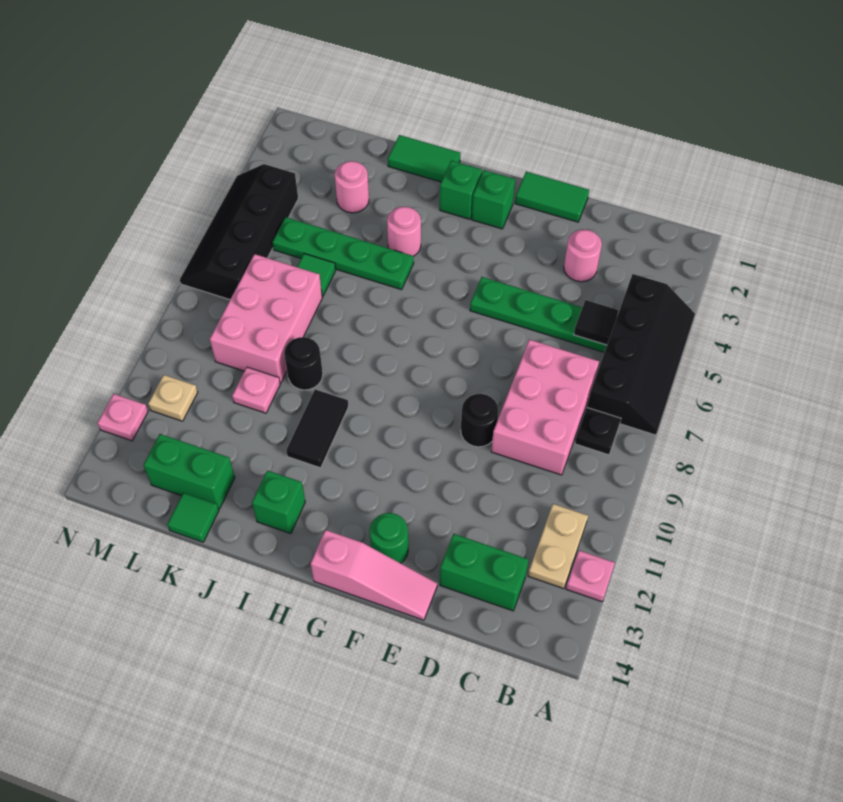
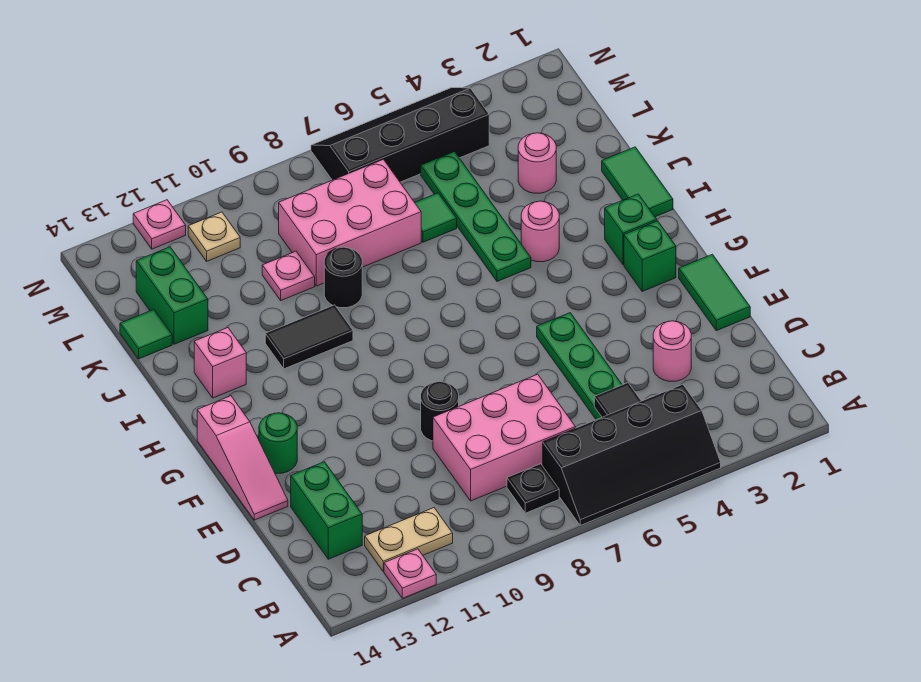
green brick I13 level 1 -> pink brick I13 level 1

